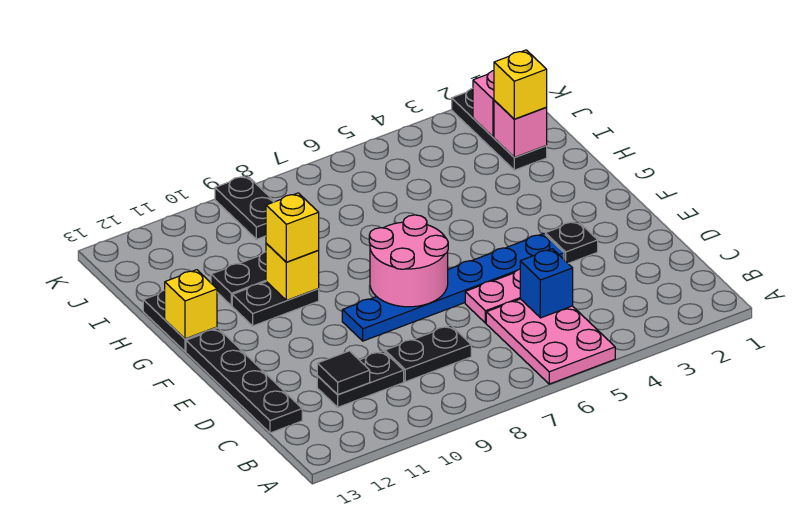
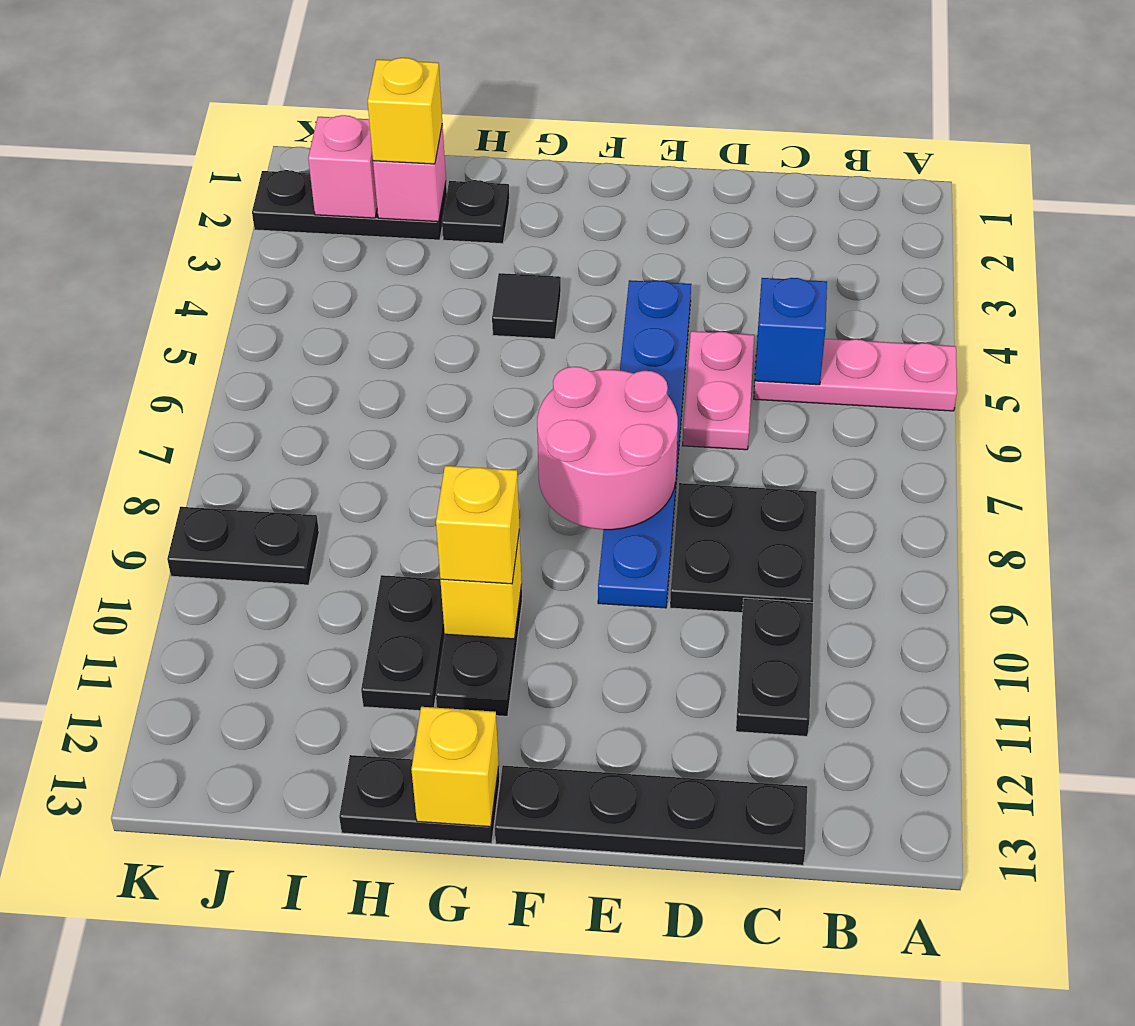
pink plate A5:C6 level 1 -> pink plate A5:C5 level 1
black plate C8:C9 level 1 -> black plate C8:D9 level 1
black tile C11 level 2 -> black tile G4 level 1
black plate E3 level 1 -> black plate H2 level 1

